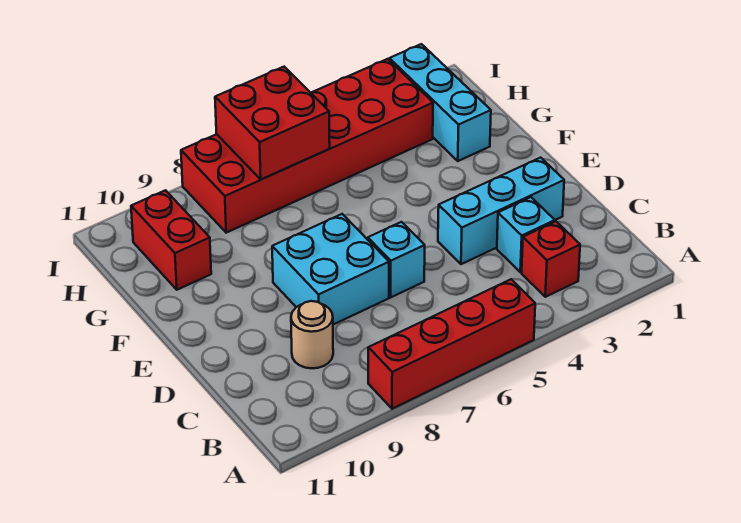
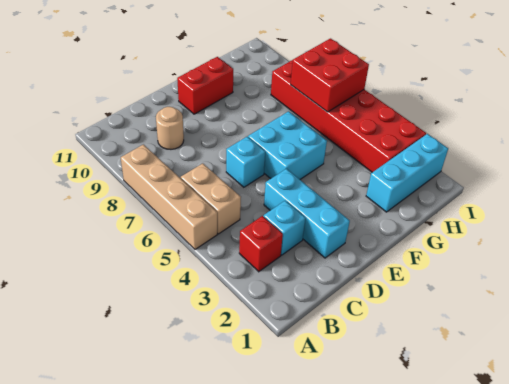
red brick A5:A8 level 1 -> tan brick A5:A8 level 1
none -> tan brick B5:B6 level 1
cyan brick D7:E8 level 1 -> cyan brick E5:F6 level 1
red brick G10:H10 level 1 -> red brick E10:F10 level 1

